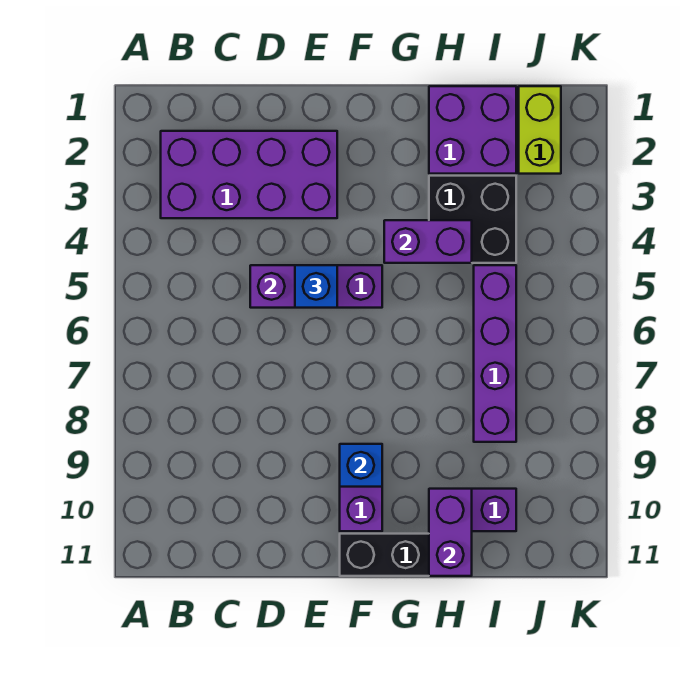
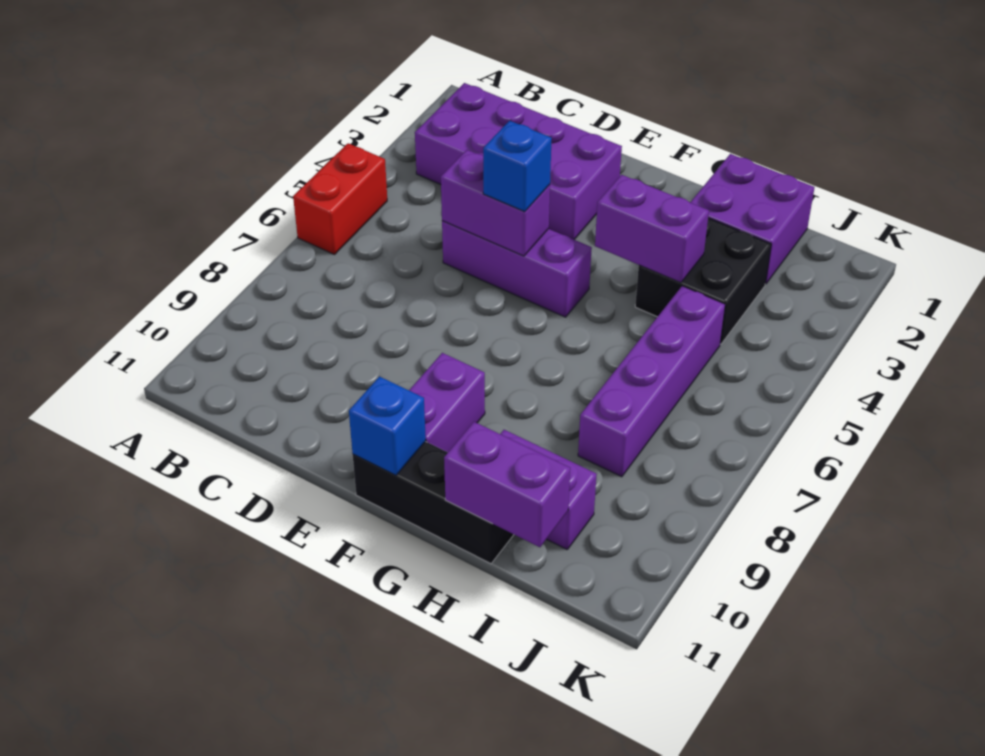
none -> red brick A5:A6 level 1
blue brick F9 level 2 -> blue brick F11 level 2
purple brick H10:H11 level 2 -> purple brick H11:I11 level 2
lime brick J1:J2 level 1 -> none

